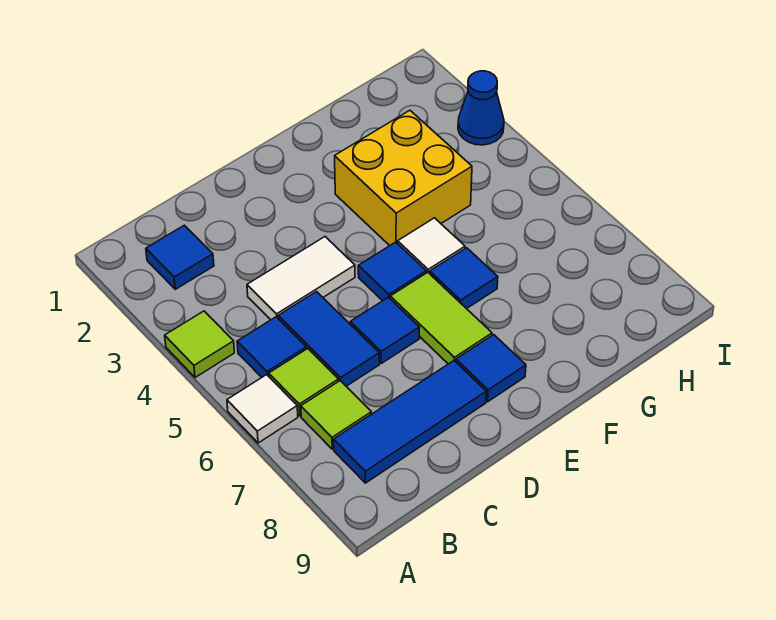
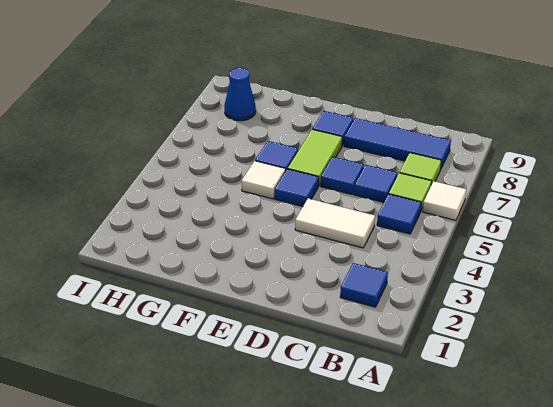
lime tile A4 level 1 -> none
blue tile C5:C6 level 1 -> blue tile C6 level 1
yellow brick F3:G4 level 1 -> none
blue cone I3 level 1 -> blue cone H8 level 1

